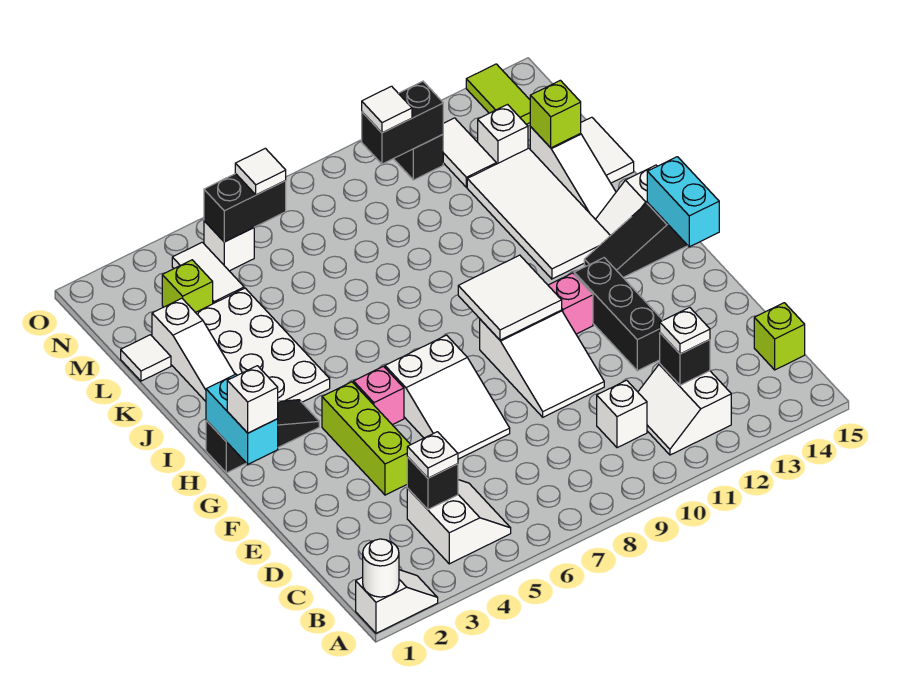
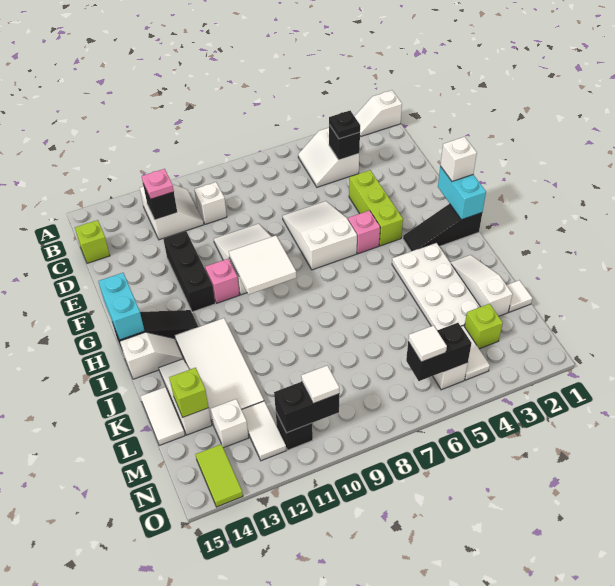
white round brick A1 level 2 -> none
white plate C4 level 3 -> black plate C4 level 3
white plate C12 level 3 -> pink plate C12 level 3

